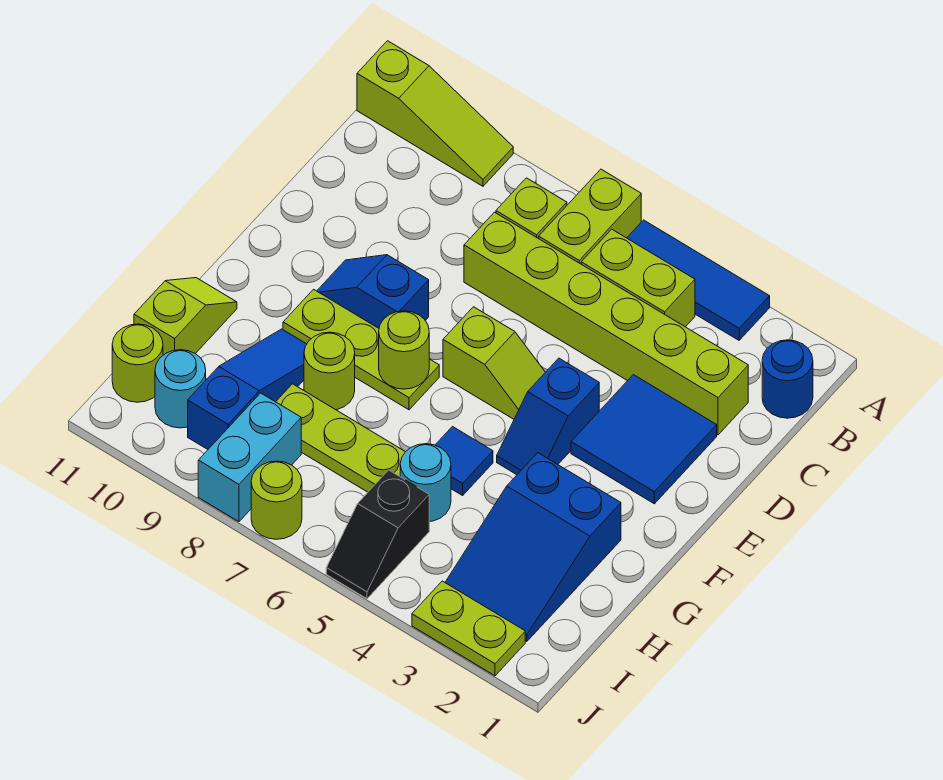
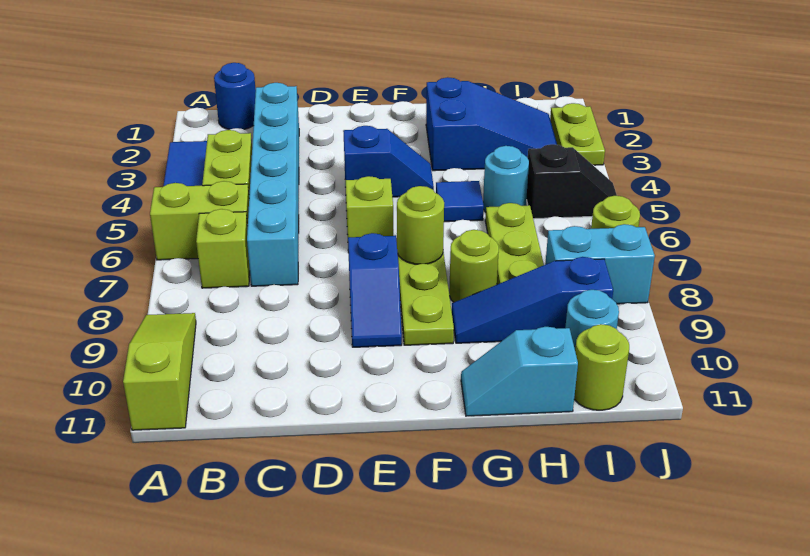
lime brick C2:C7 level 1 -> cyan brick C2:C7 level 1
blue tile D2:E3 level 1 -> none
lime slope G11:H11 level 1 top H -> cyan slope G11:H11 level 1 top H

